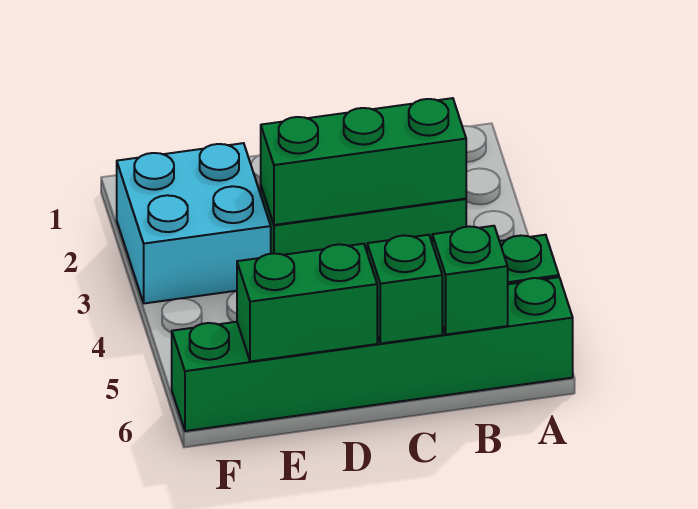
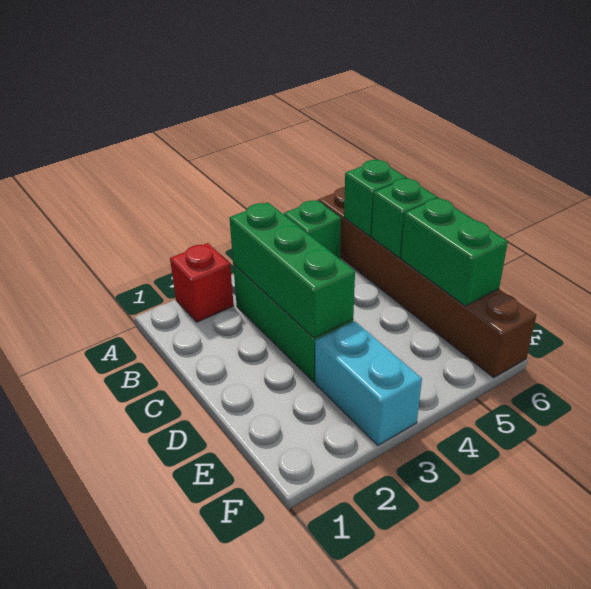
none -> red brick A2 level 1
green brick A6:F6 level 1 -> brown brick A6:F6 level 1
cyan brick E2:F3 level 1 -> cyan brick E3:F3 level 1

